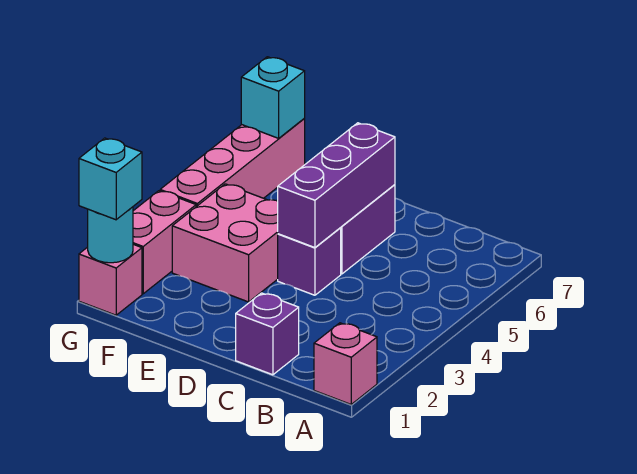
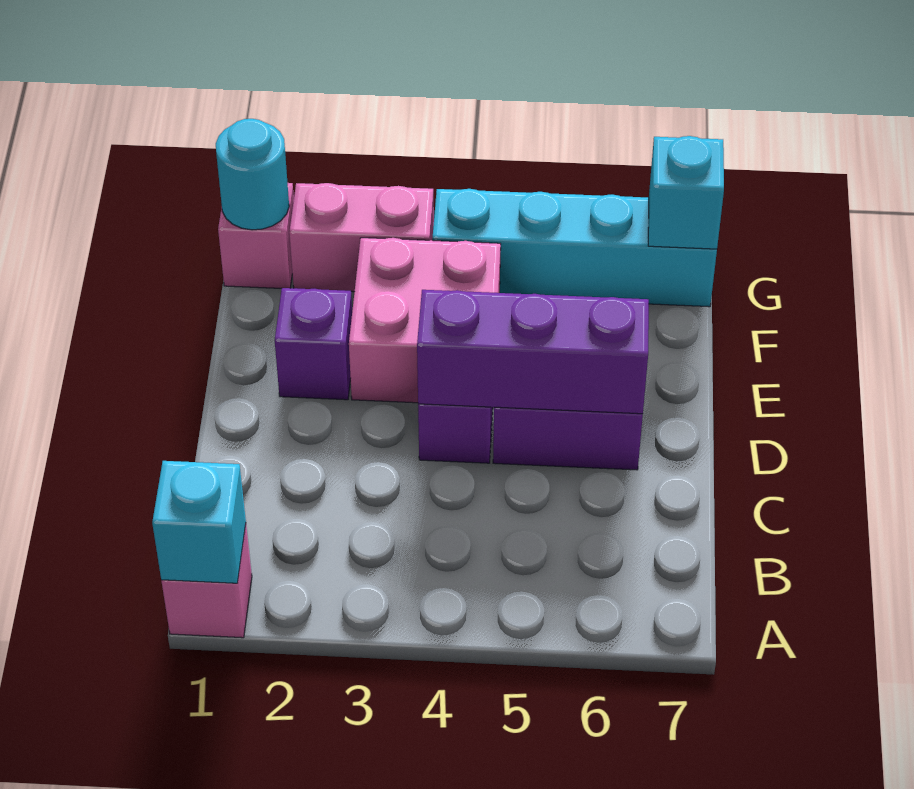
purple brick C1 level 1 -> purple brick E2 level 1
cyan brick G1 level 3 -> cyan brick A1 level 2
pink brick G4:G7 level 1 -> cyan brick G4:G7 level 1

